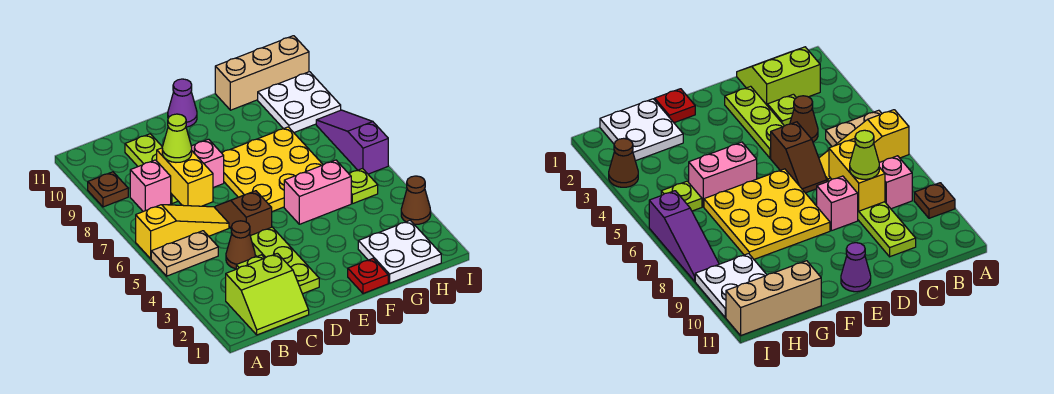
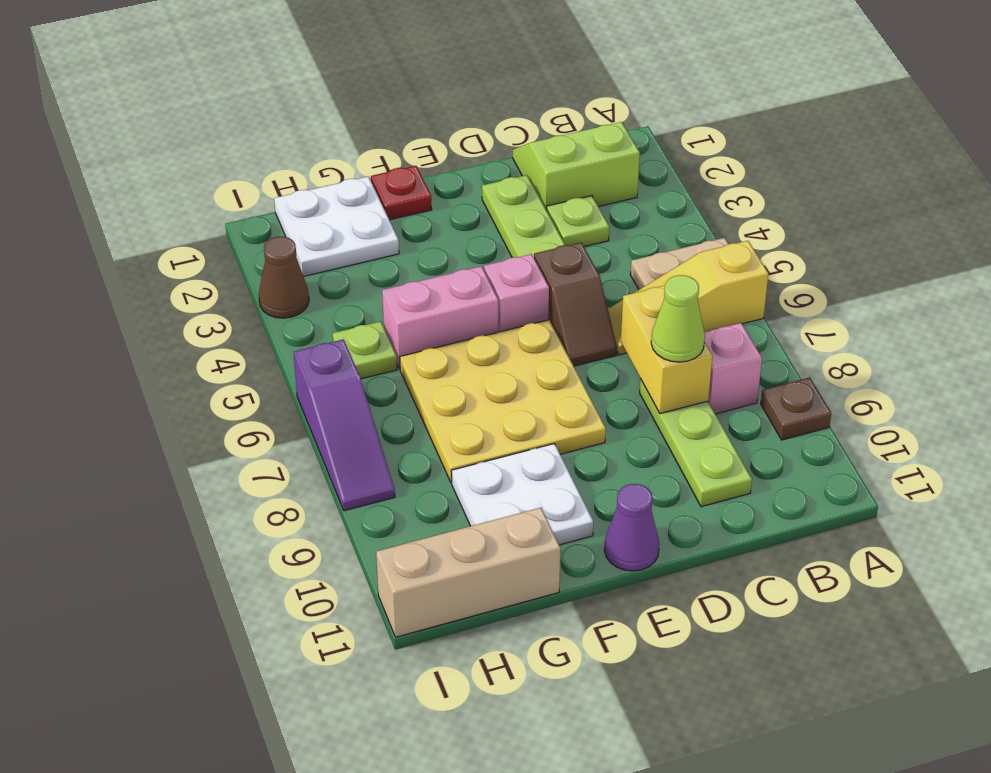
brown cone C4 level 1 -> none
pink brick D8 level 1 -> pink brick E5 level 1
white plate H9:I10 level 1 -> white plate F9:G10 level 1

